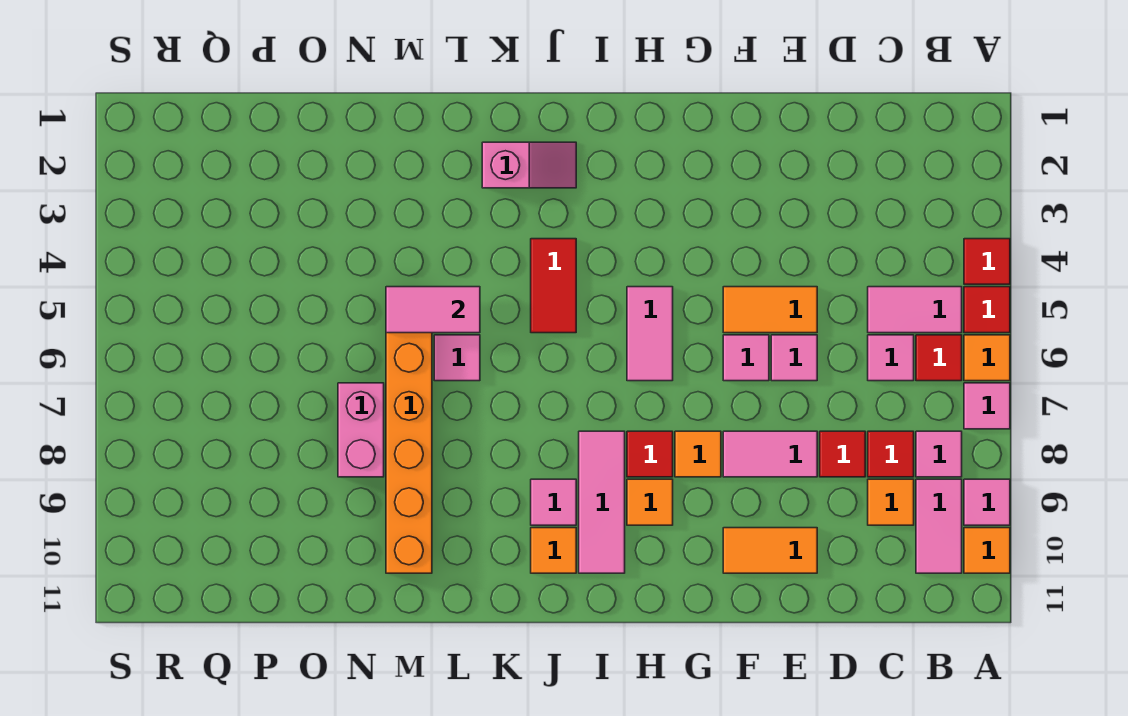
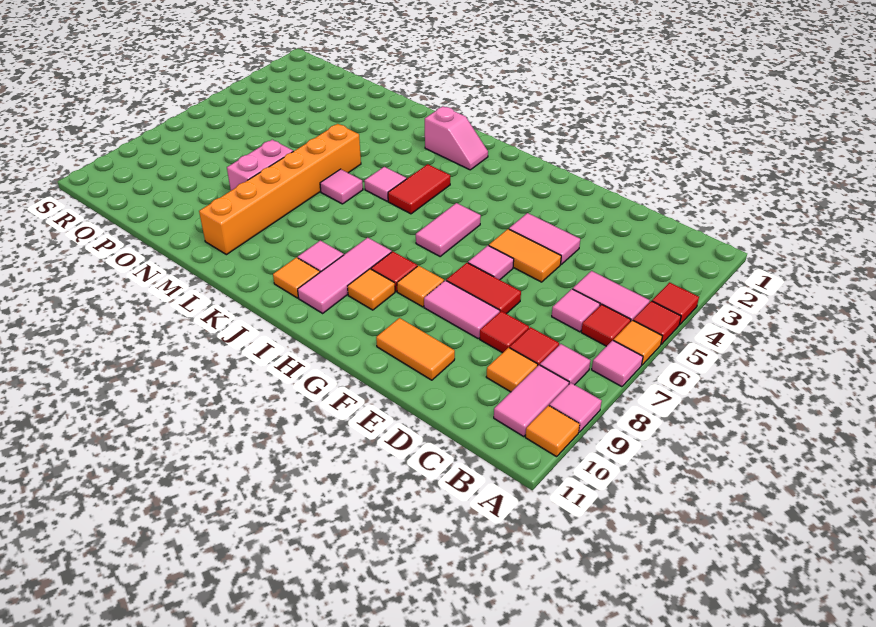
pink tile E6 level 1 -> pink tile K5 level 1
none -> red tile E7:F7 level 1
pink tile L5:M5 level 2 -> pink tile E4:F4 level 1

